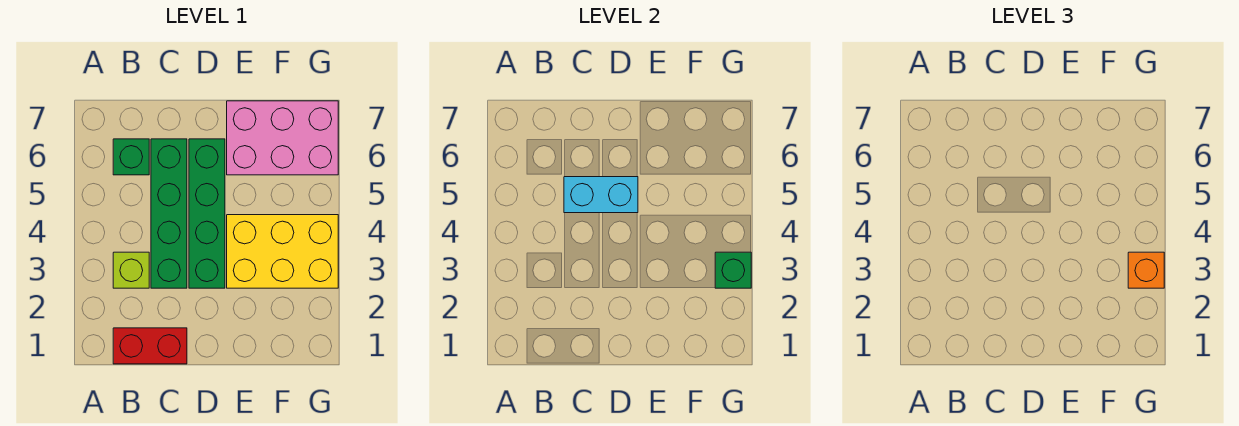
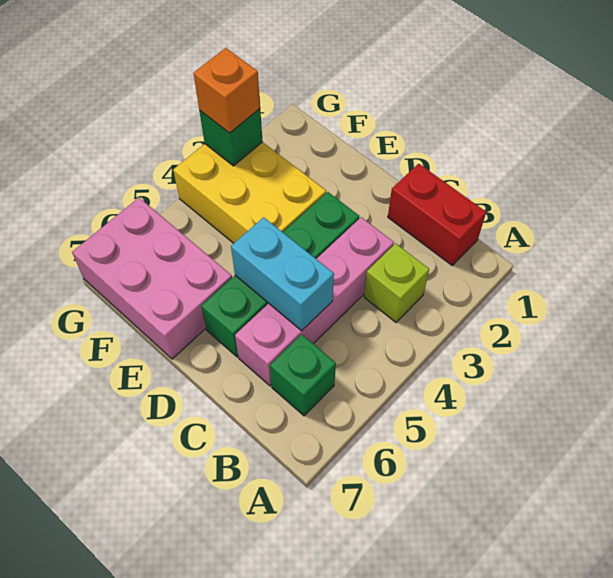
green brick C3:C6 level 1 -> pink brick C3:C6 level 1

